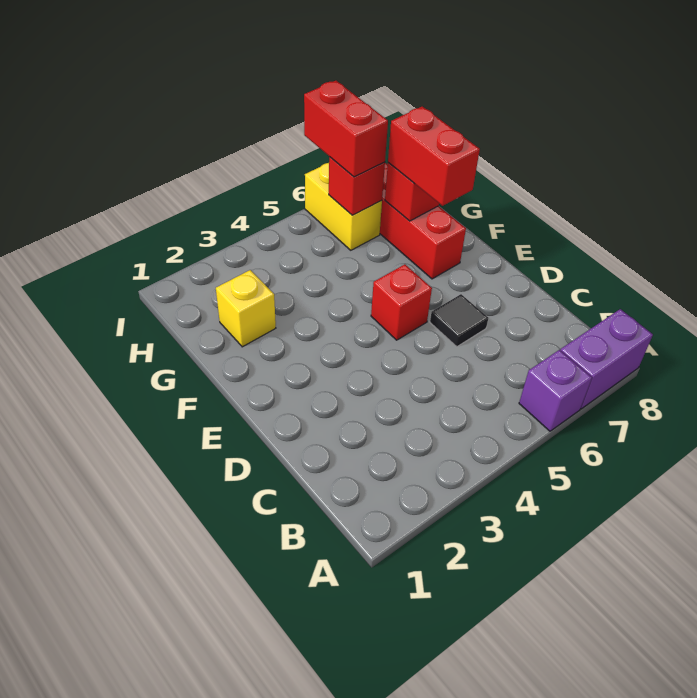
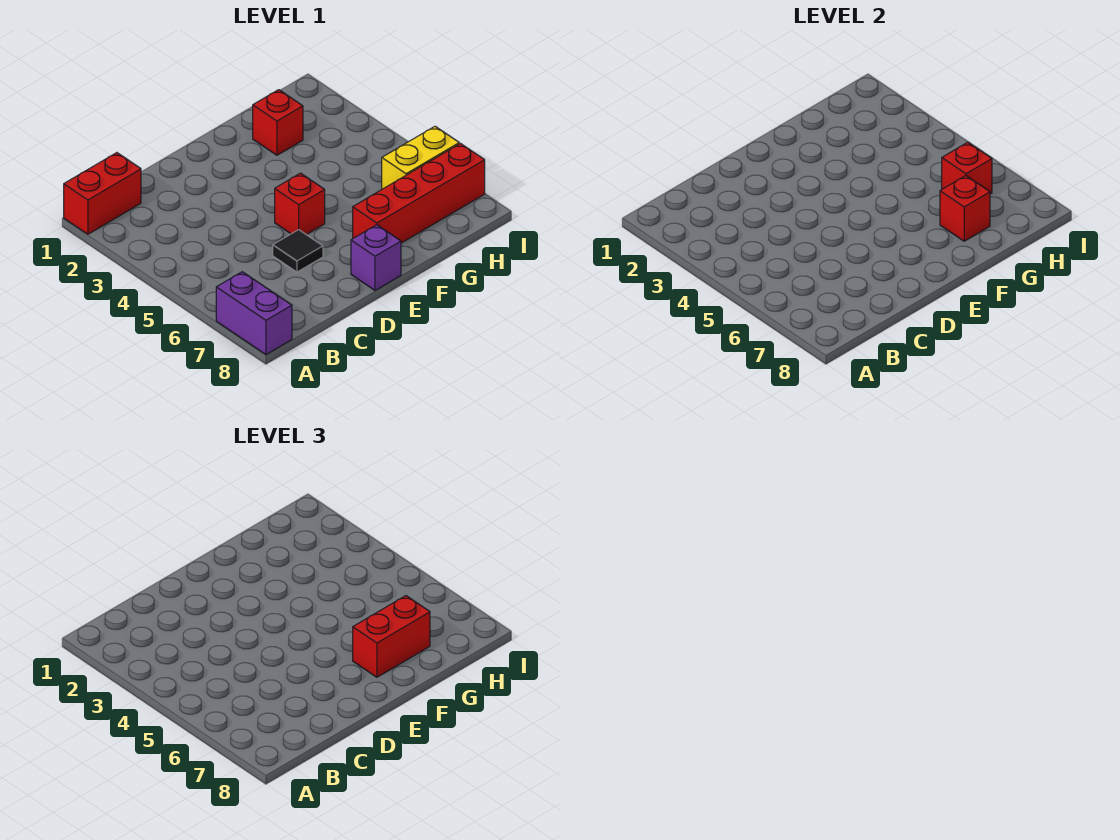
purple brick A6 level 1 -> purple brick E8 level 1
yellow brick G2 level 1 -> red brick G2 level 1
red brick H6:I6 level 3 -> red brick A1:B1 level 1

